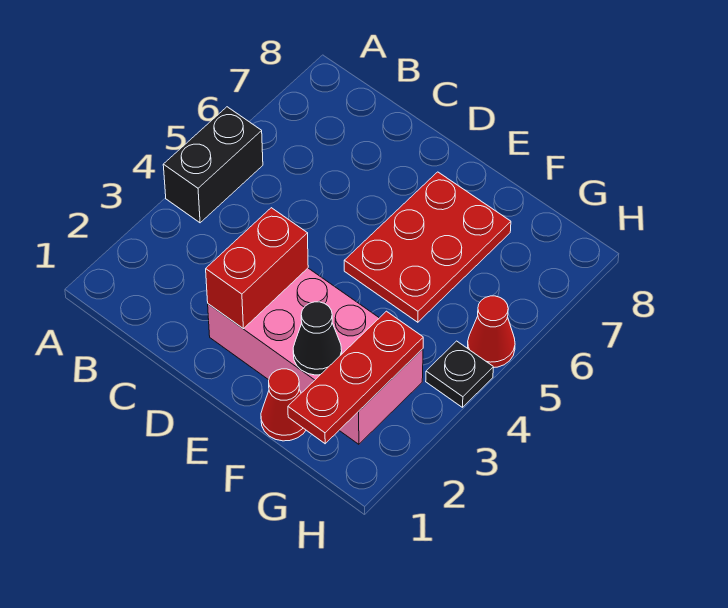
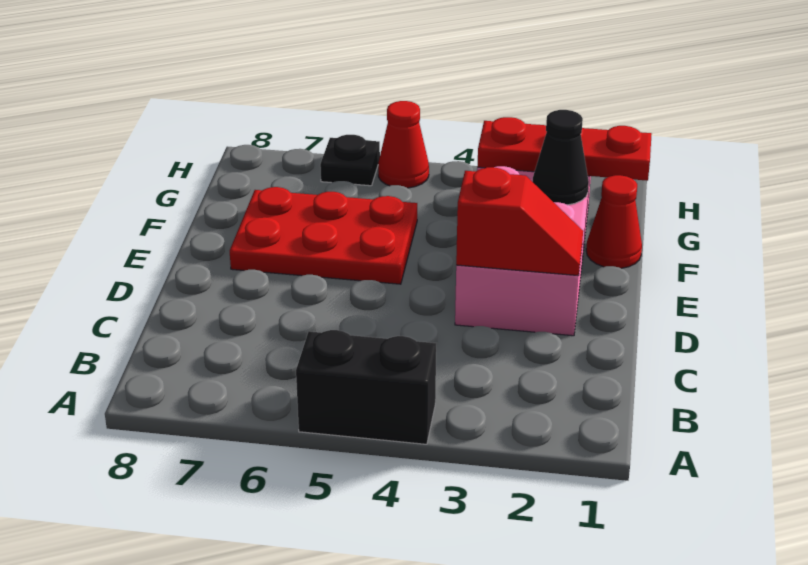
red brick D2:D3 level 2 -> red slope D2:D3 level 2 top 3
black plate H4 level 1 -> black plate H6 level 1

